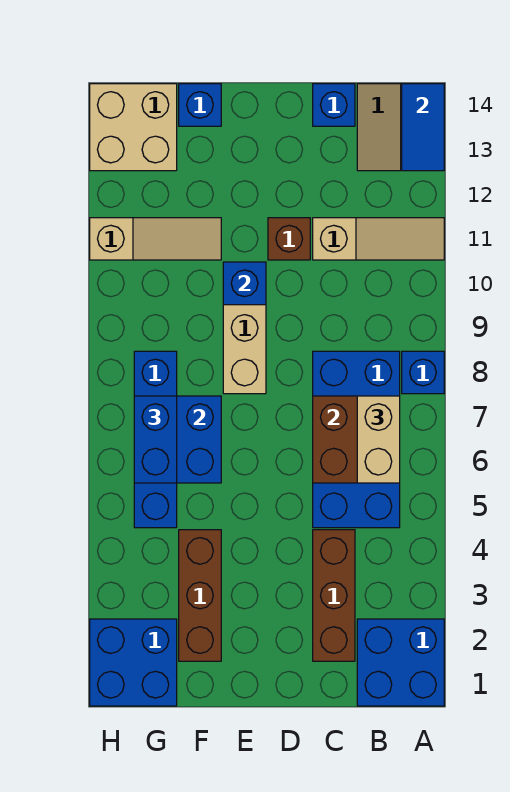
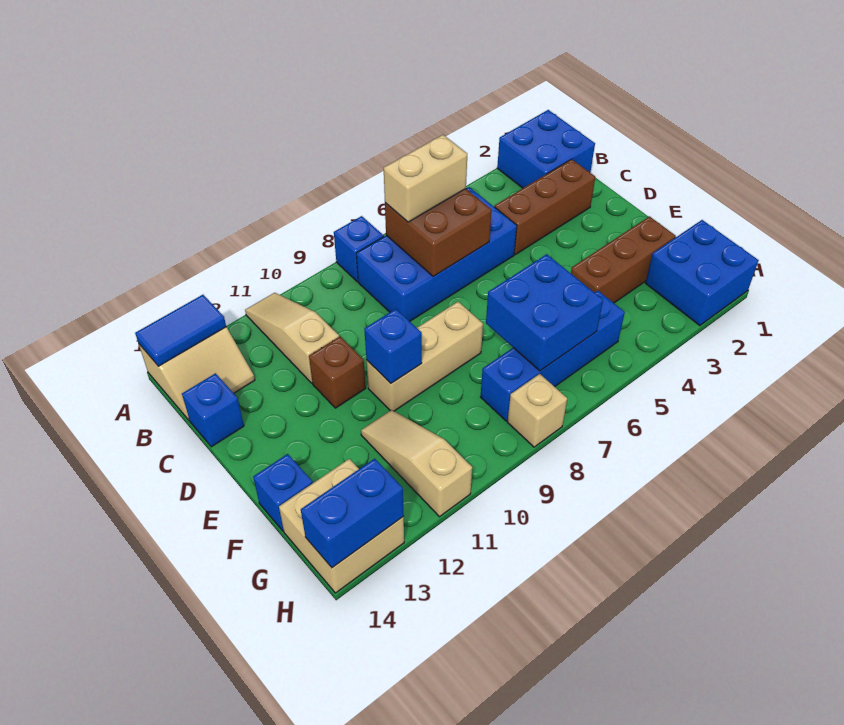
blue brick G6:G7 level 3 -> blue brick H13:H14 level 2
none -> tan brick H8 level 1

